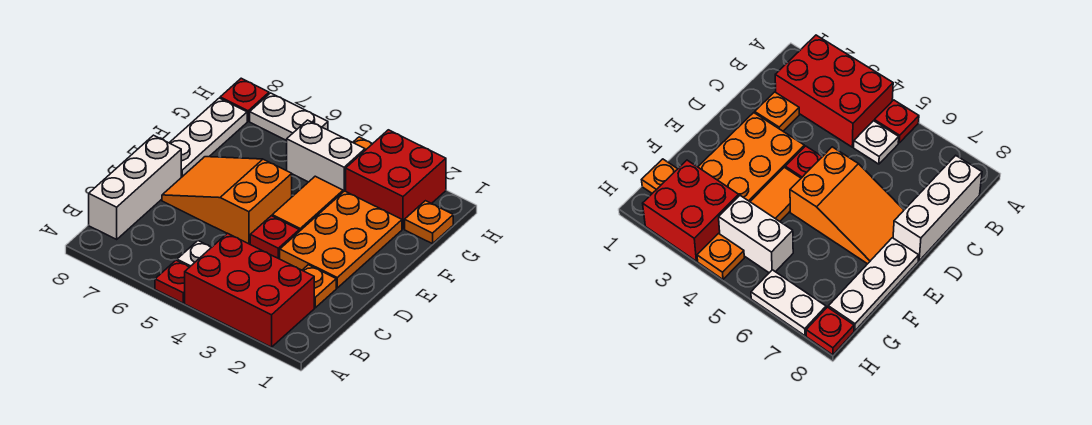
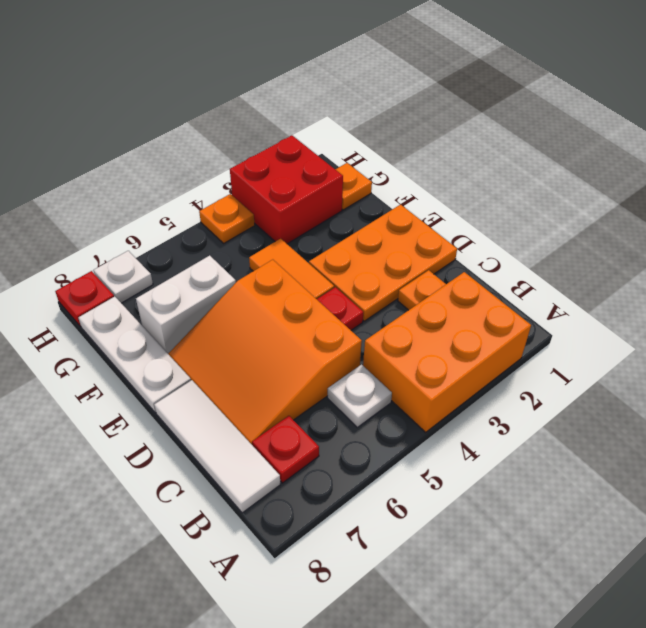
red brick A2:B4 level 1 -> orange brick A2:B4 level 1
red plate A5 level 1 -> red plate B7 level 1
white brick B8:D8 level 1 -> white tile B8:D8 level 1
orange plate D2:F3 level 1 -> orange plate D1:E3 level 1
orange slope D5:E7 level 1 top 5 -> orange slope C5:E7 level 1 top 5
white brick G4:G5 level 1 -> white brick F6:F7 level 1
white plate H6:H7 level 1 -> white plate H7 level 1

